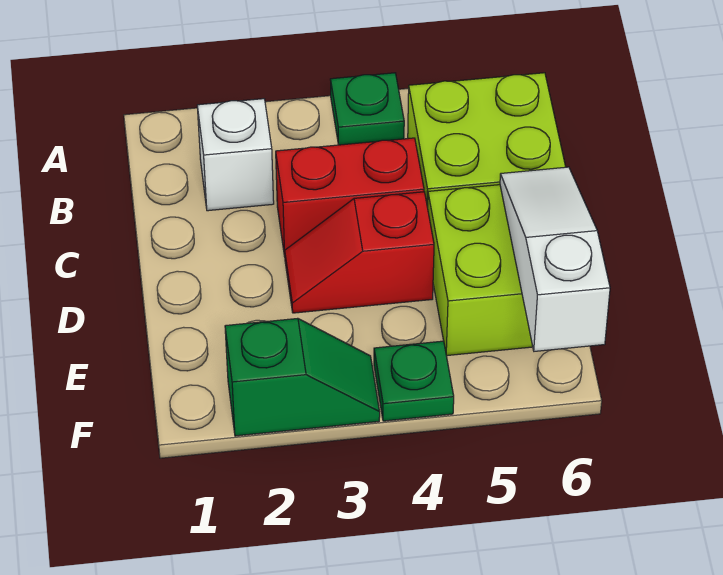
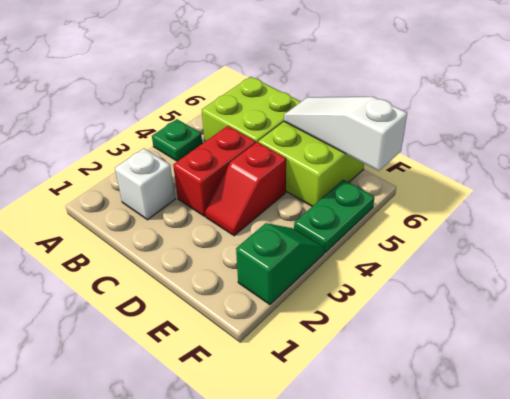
green plate F4 level 1 -> green plate F4:F5 level 1

